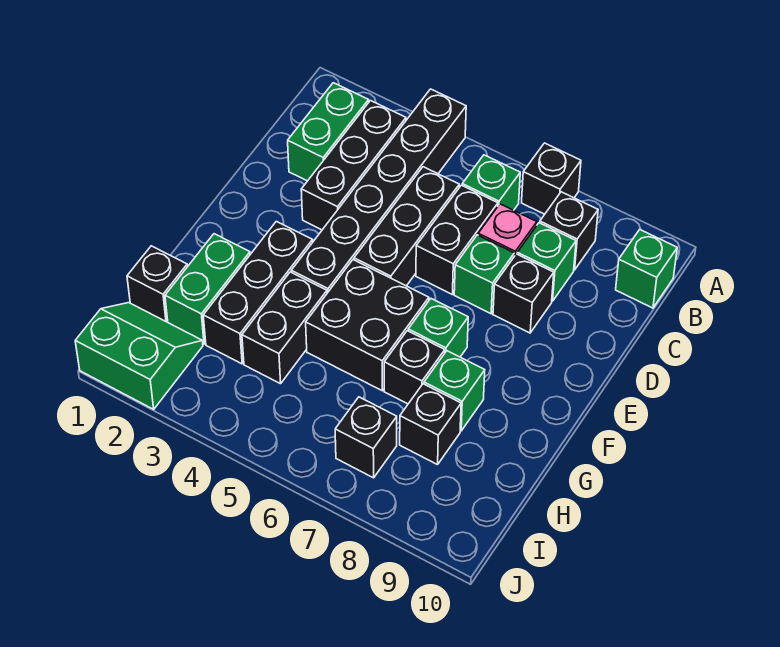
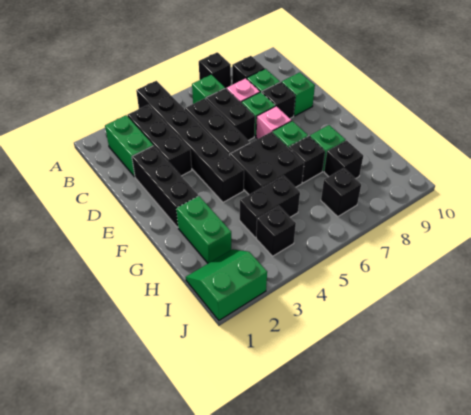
green brick B10 level 1 -> green brick D9 level 1
none -> pink brick E7 level 1
black brick F3:H3 level 1 -> black brick D2:F2 level 1
black brick G4:H4 level 1 -> black brick H4:H5 level 1
black brick H1 level 1 -> black brick I4 level 1

